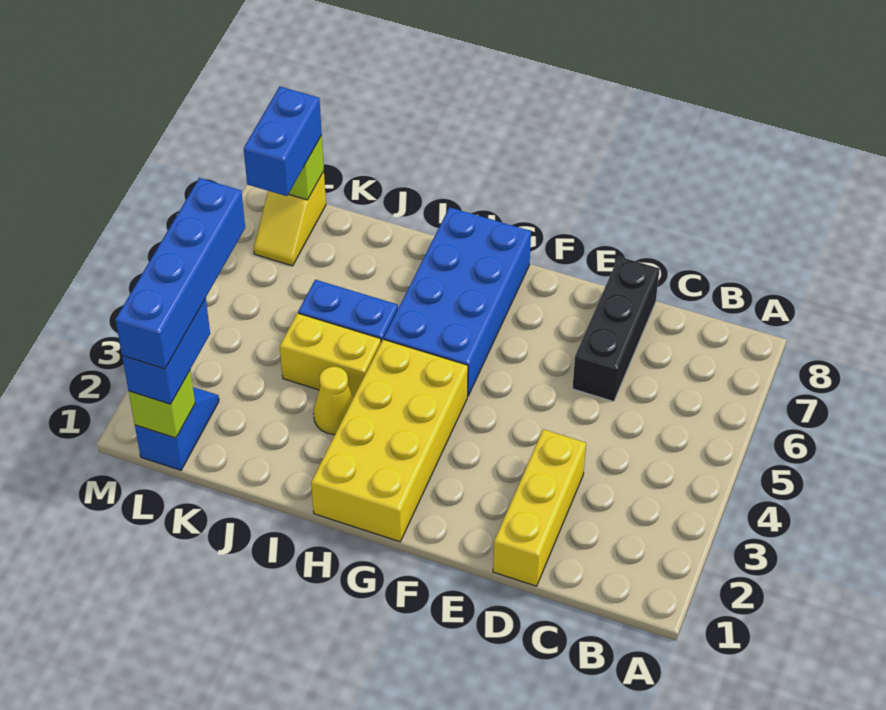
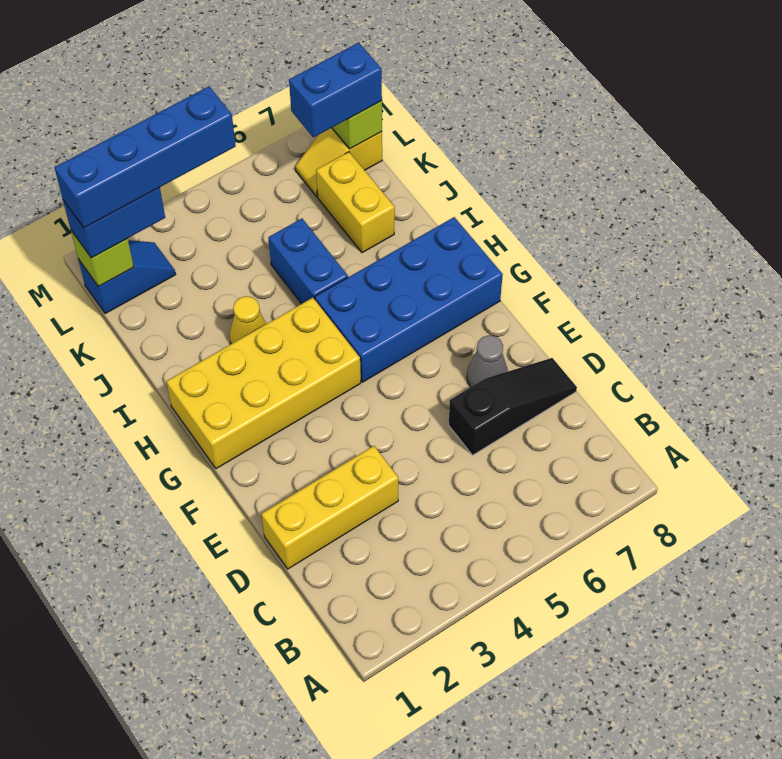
black brick D6:D8 level 1 -> black slope D6:D8 level 1 top 6
none -> grey cone E7 level 1
yellow brick I4:J4 level 1 -> yellow brick J7:K7 level 1

